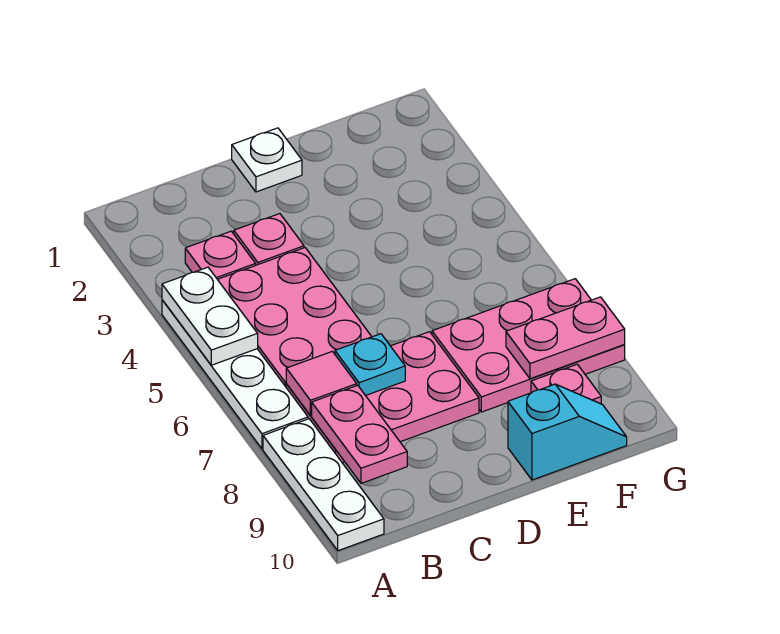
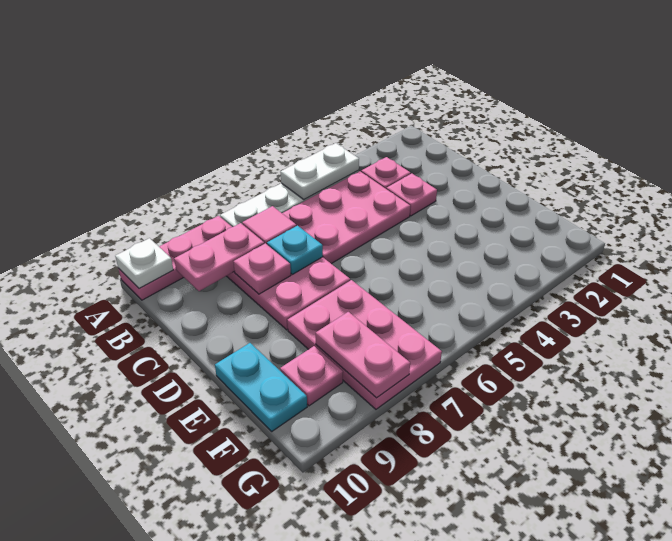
white plate A8:A10 level 1 -> pink plate A8:A10 level 1
none -> pink plate C8 level 2
white plate D1 level 1 -> white plate A10 level 2
cyan slope E10:F10 level 1 top E -> cyan plate E10:F10 level 1

